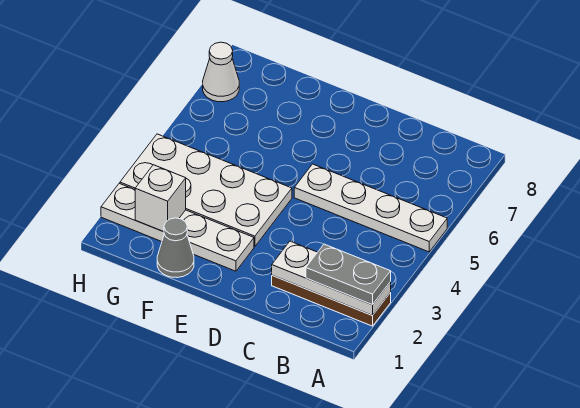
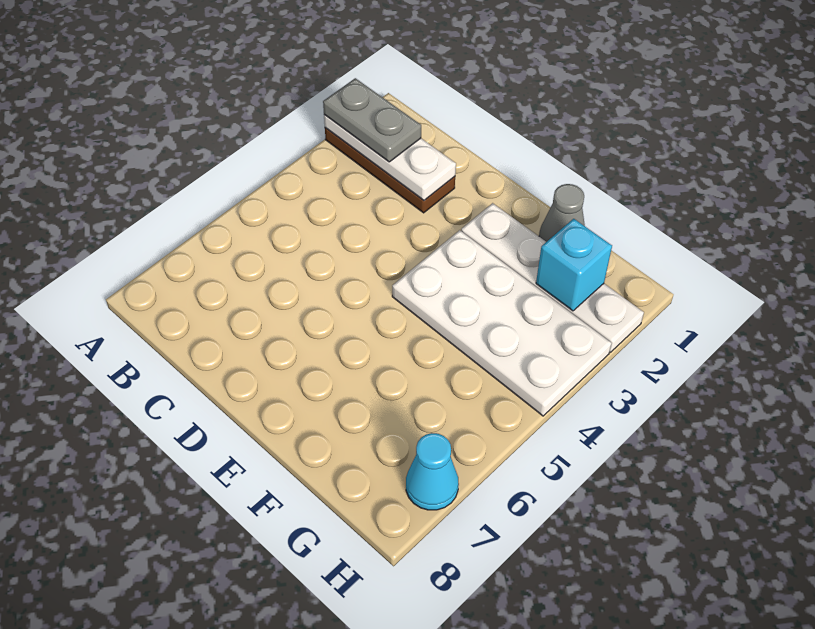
white plate A5:D5 level 1 -> none
white brick G2 level 2 -> cyan brick G2 level 2
white cone H7 level 1 -> cyan cone H7 level 1

